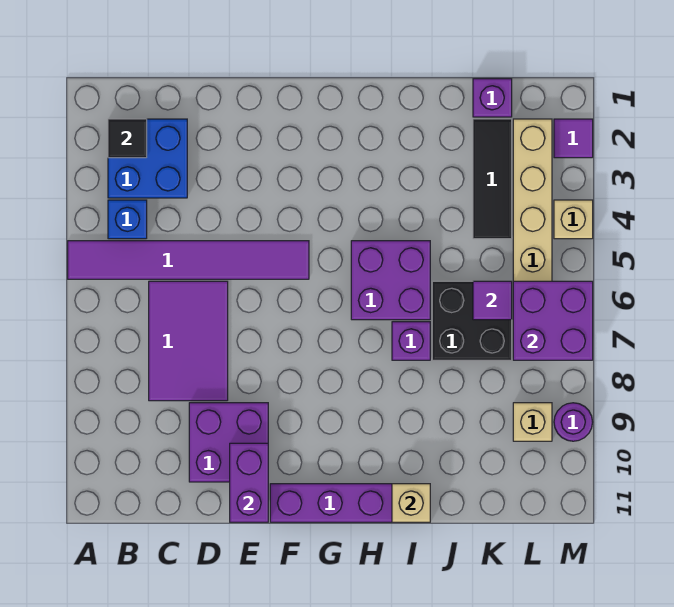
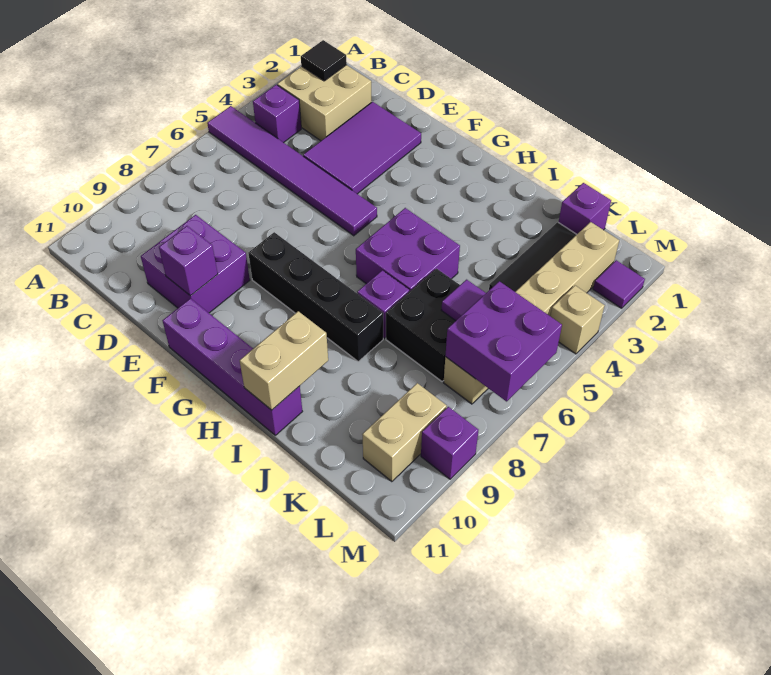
blue brick B2:C3 level 1 -> tan brick B2:C3 level 1
blue brick B4 level 1 -> purple brick B4 level 1
purple tile C6:D8 level 1 -> purple tile D2:E4 level 1
purple brick E10:E11 level 2 -> purple brick E10 level 2
none -> black brick F8:I8 level 1
tan brick I11 level 2 -> tan brick I10:I11 level 2
tan brick L9 level 1 -> tan brick L9:L10 level 1
purple round brick M9 level 1 -> purple brick M9 level 1

